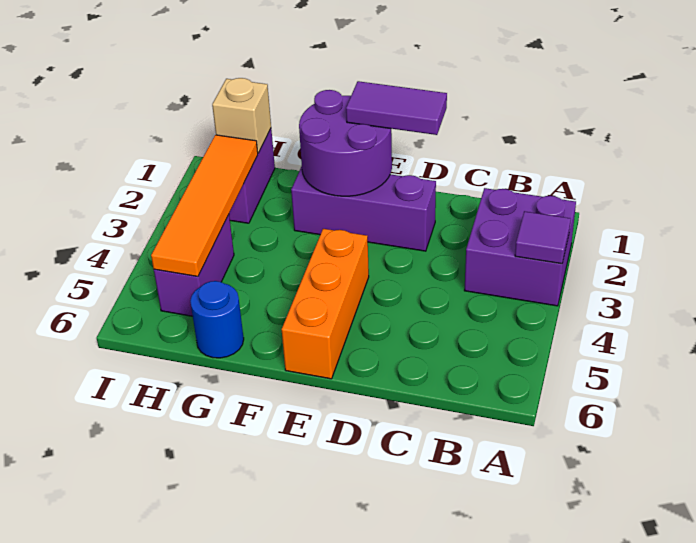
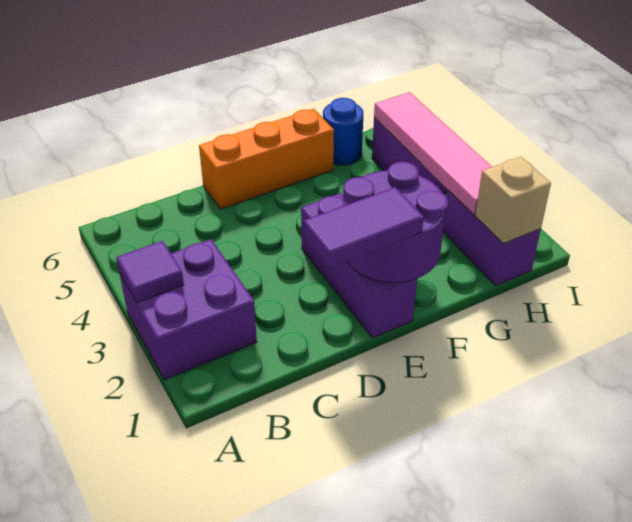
purple brick D2:F2 level 1 -> purple brick E1:E3 level 1
orange brick E4:E6 level 1 -> orange brick D6:F6 level 1
orange tile H2:H5 level 2 -> pink tile H2:H5 level 2

